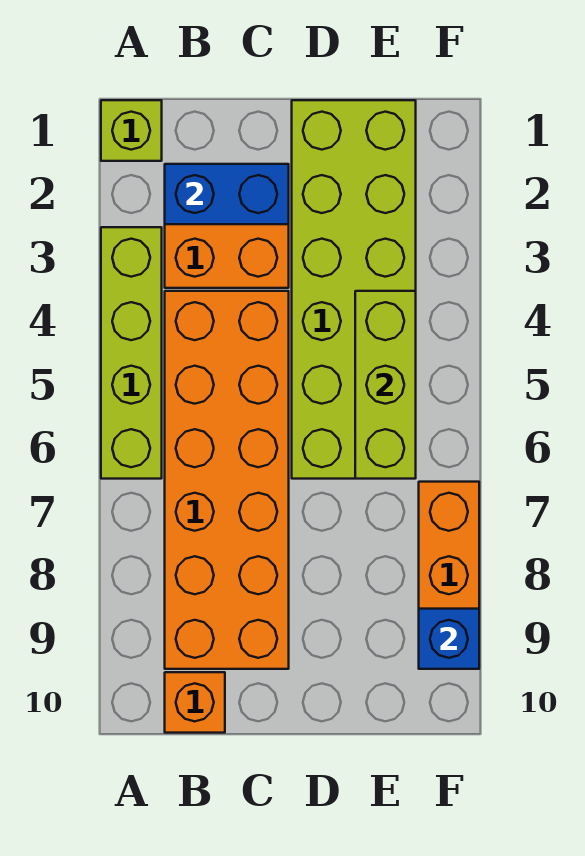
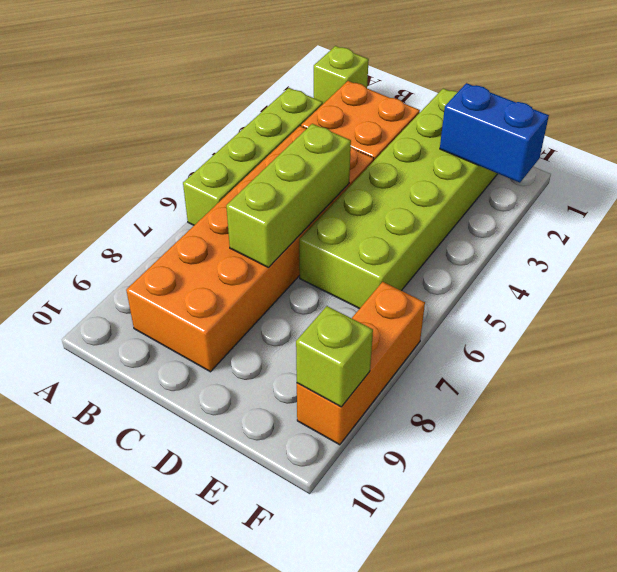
blue brick B2:C2 level 2 -> blue brick E2:F2 level 2
orange brick B10 level 1 -> none
lime brick E4:E6 level 2 -> lime brick C5:C7 level 2
blue brick F9 level 2 -> lime brick F9 level 2

